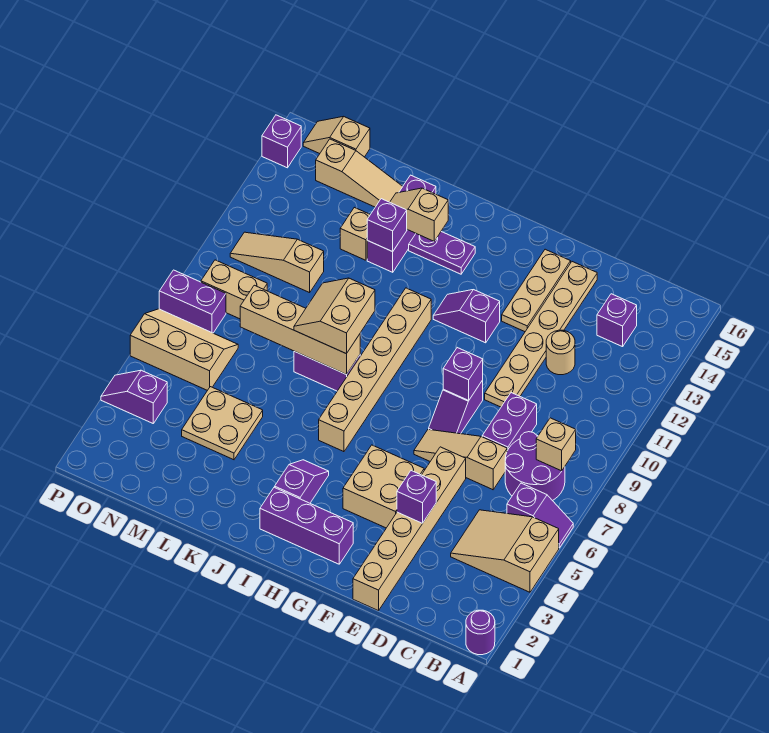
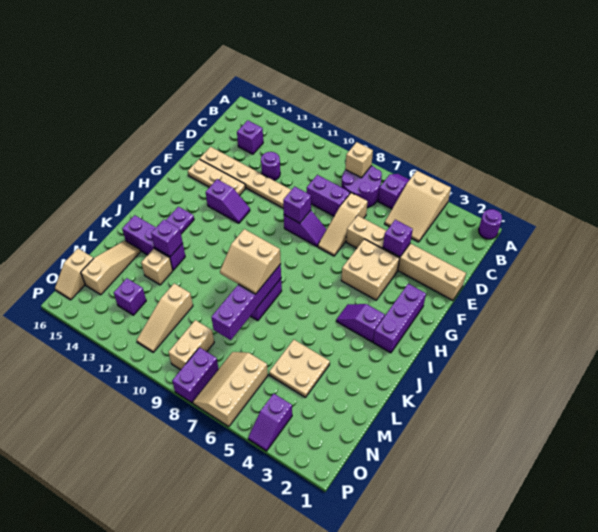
tan round brick D12 level 1 -> purple round brick D12 level 1
purple slope G12:H12 level 1 top G -> purple slope G12:G13 level 1 top 13
tan brick I6:I11 level 1 -> none
tan brick J8:M8 level 2 -> purple brick J8:M8 level 2
tan slope J14:K14 level 2 top J -> none
purple brick P15 level 1 -> purple brick N13 level 1

